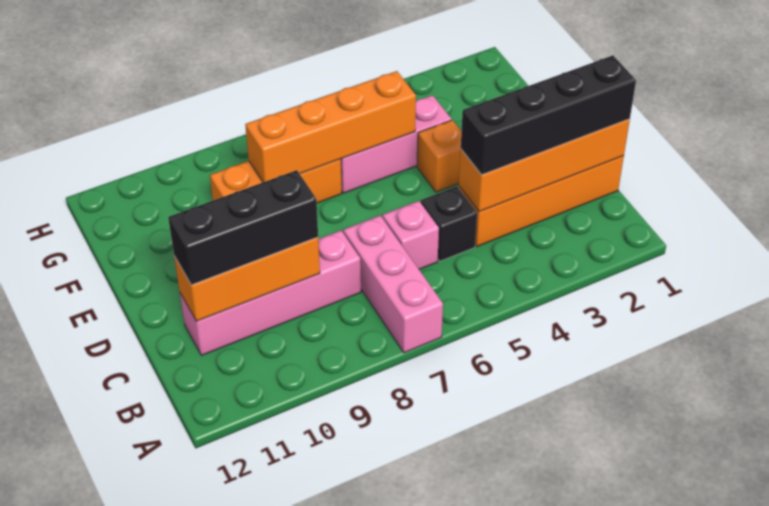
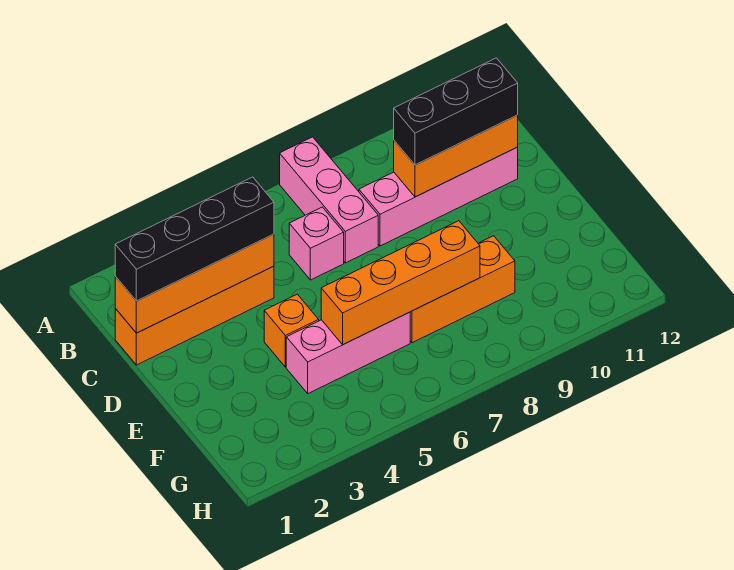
black brick C5 level 1 -> none

